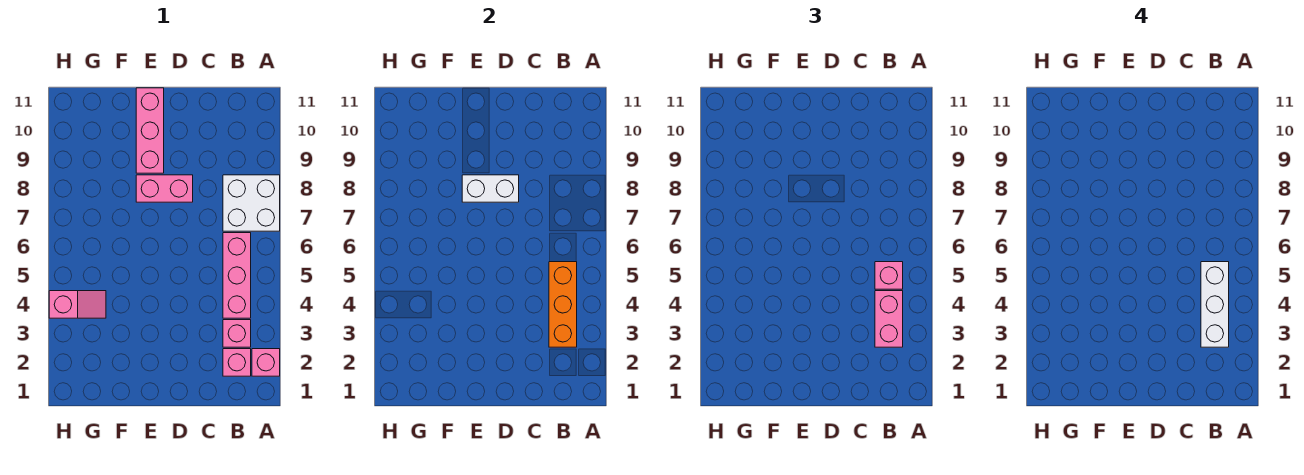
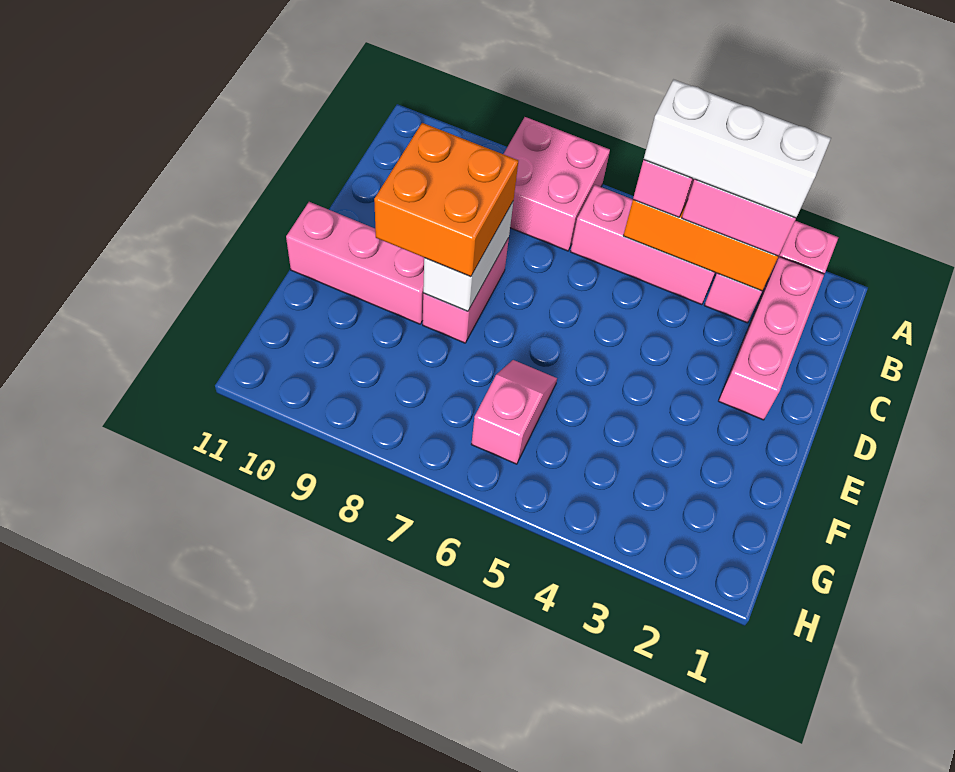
white brick A7:B8 level 1 -> pink brick A7:B8 level 1
pink brick B2 level 1 -> pink brick B2:D2 level 1
none -> orange brick D8:E9 level 3
pink slope G4:H4 level 1 top H -> pink slope F6:G6 level 1 top G

